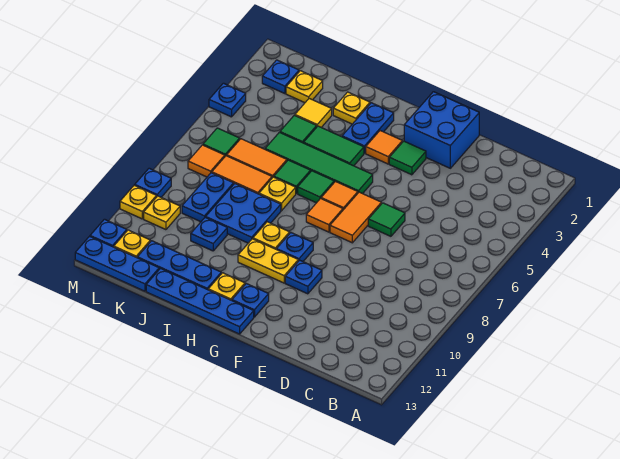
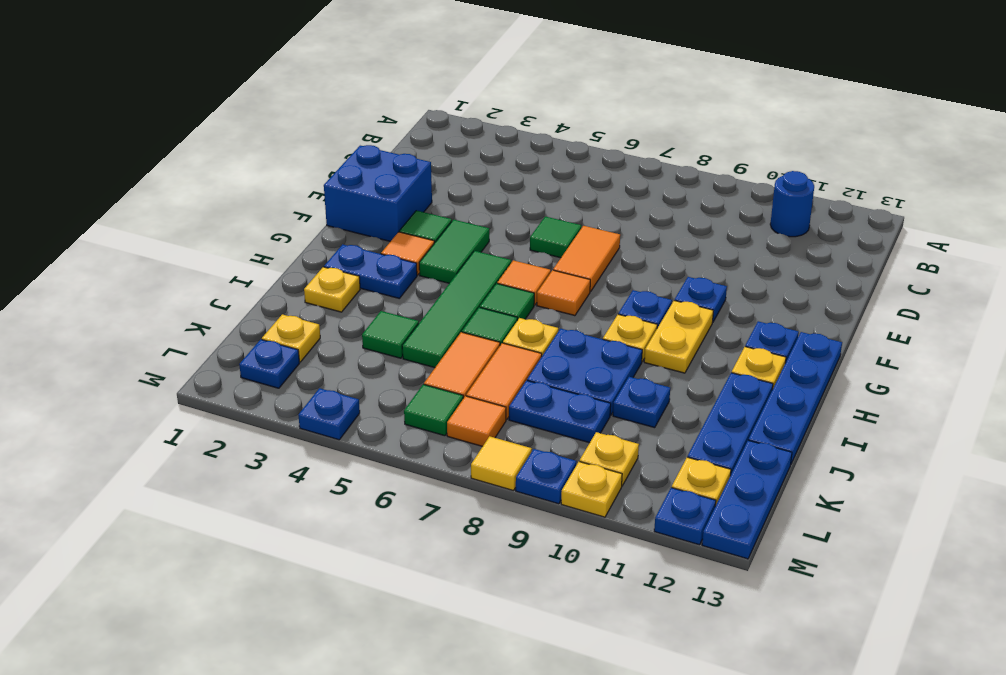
none -> blue round brick B11 level 1
orange tile F6:F7 level 1 -> orange tile E7:F7 level 1
green tile H4:I4 level 1 -> green tile F4:G4 level 1
yellow tile J3 level 1 -> yellow tile M8 level 1

